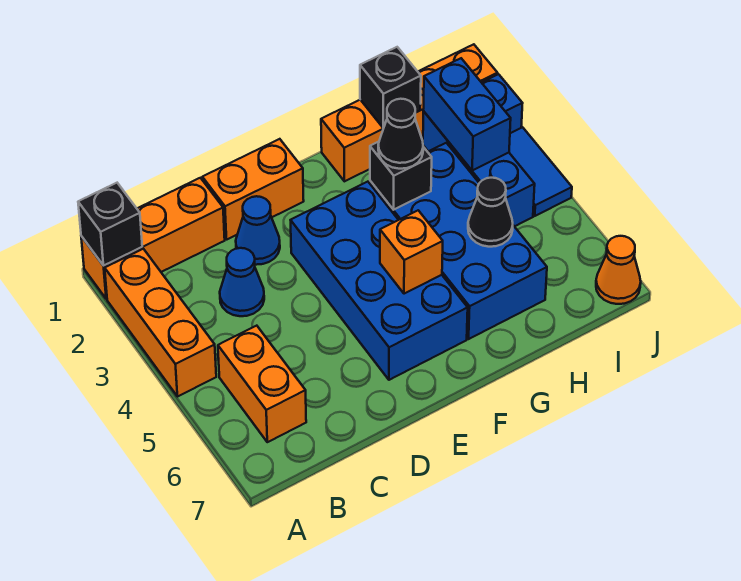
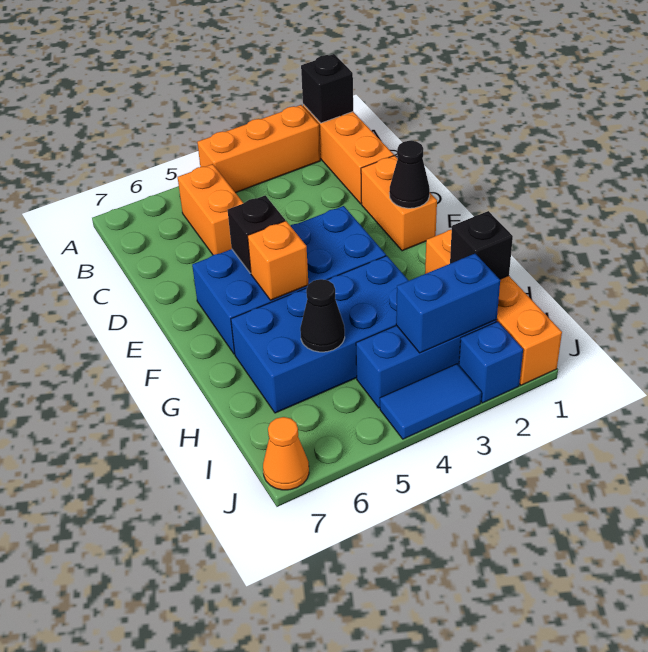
orange brick B5:B6 level 1 -> orange brick B5:C5 level 1
blue cone C3 level 1 -> none
blue cone D2 level 1 -> none
black brick G3 level 2 -> black brick E5 level 2
black cone G3 level 3 -> black cone E1 level 2

